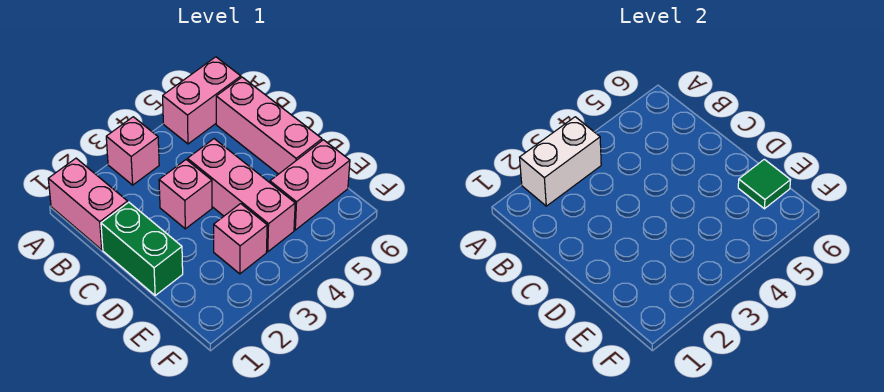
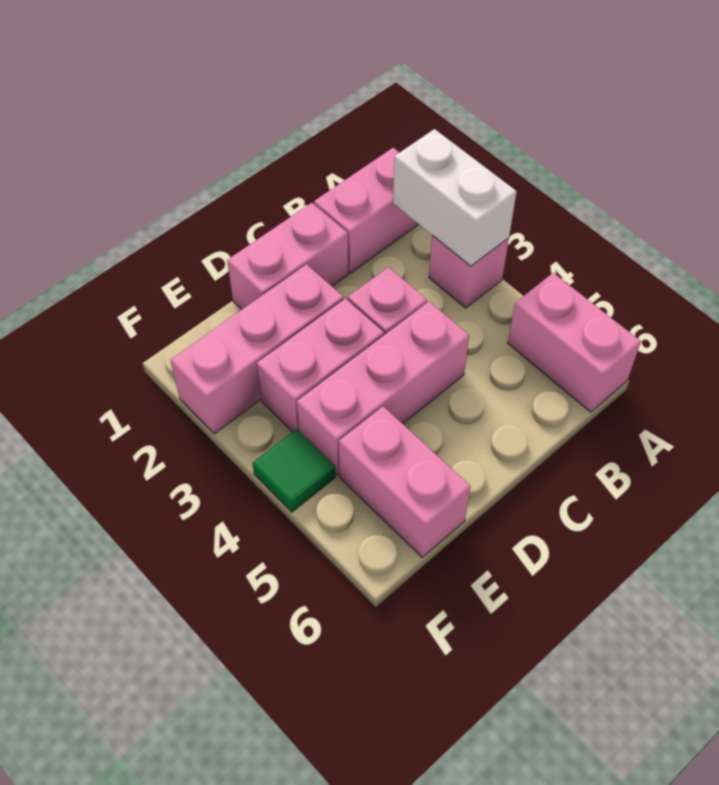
pink brick B6:D6 level 1 -> pink brick D2:F2 level 1
green brick C1:D1 level 1 -> pink brick C1:D1 level 1
pink brick E3 level 1 -> pink brick D3:E3 level 1
green tile E6 level 2 -> green tile F4 level 1

